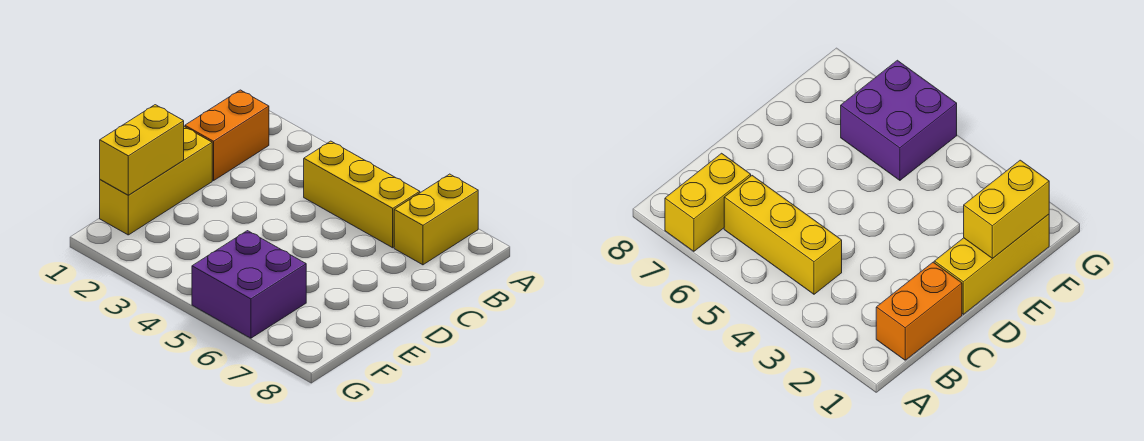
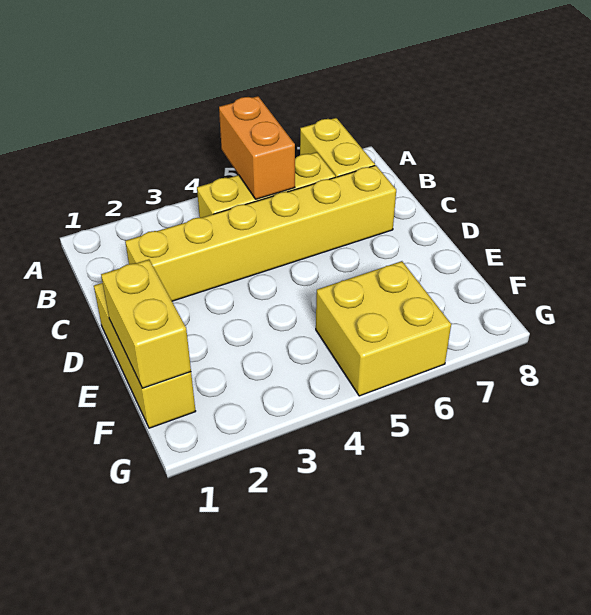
orange brick B1:C1 level 1 -> orange brick A5:B5 level 2
none -> yellow brick C2:C7 level 1
purple brick F5:G6 level 1 -> yellow brick F5:G6 level 1

